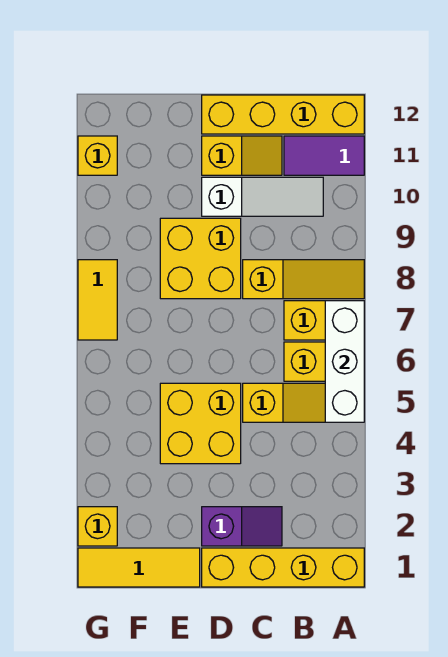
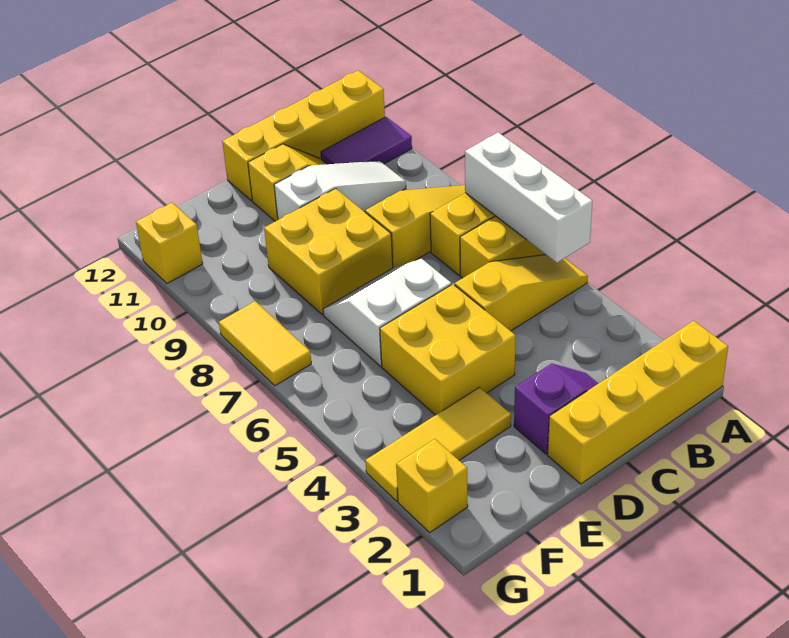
none -> white slope D6:E7 level 1 top 6
yellow tile E1:G1 level 1 -> yellow tile E3:G3 level 1

